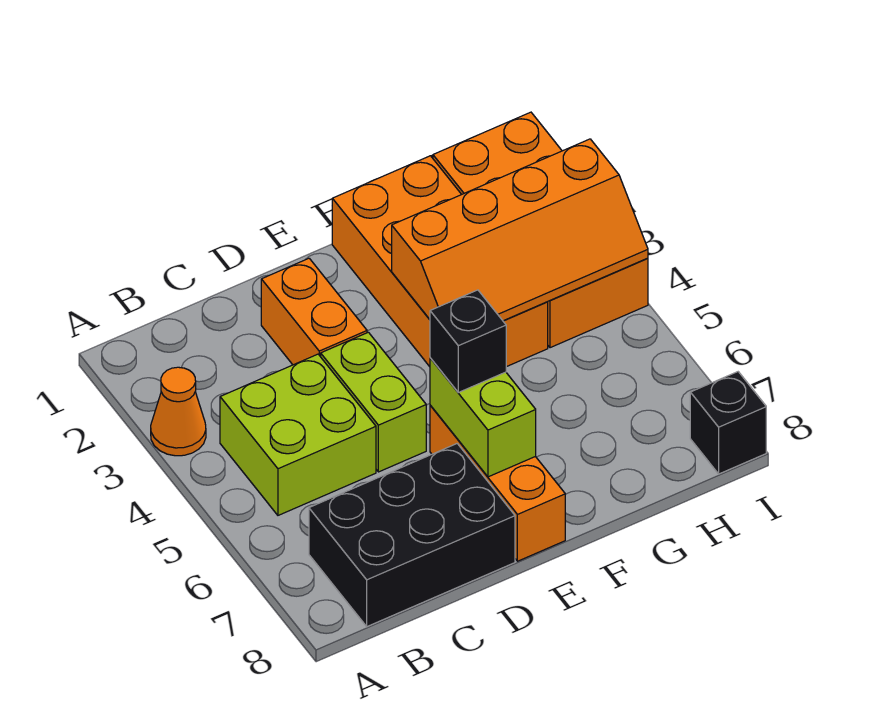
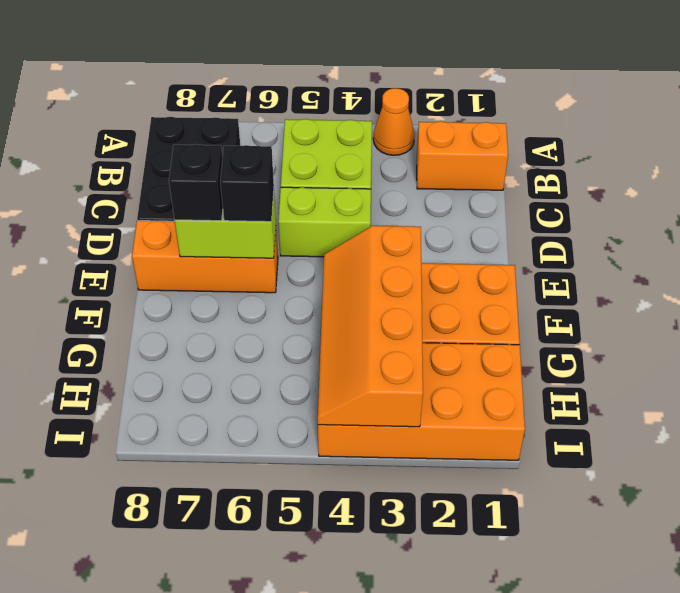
orange brick D2:D3 level 1 -> orange brick B1:B2 level 1
black brick I8 level 1 -> black brick E7 level 3

